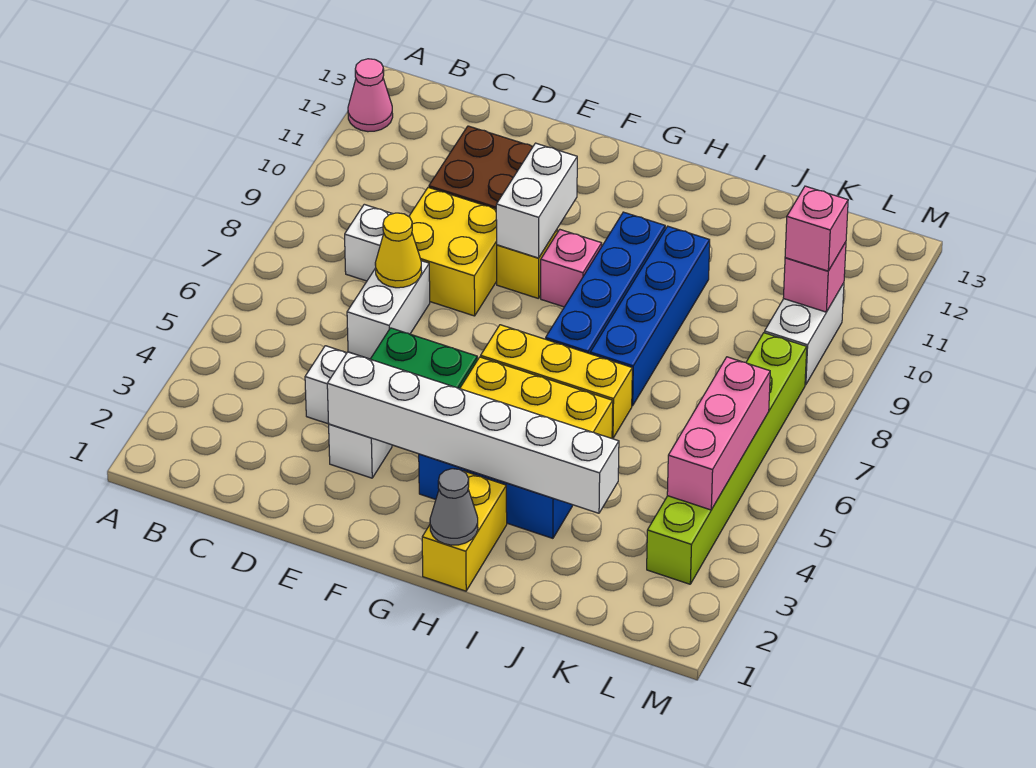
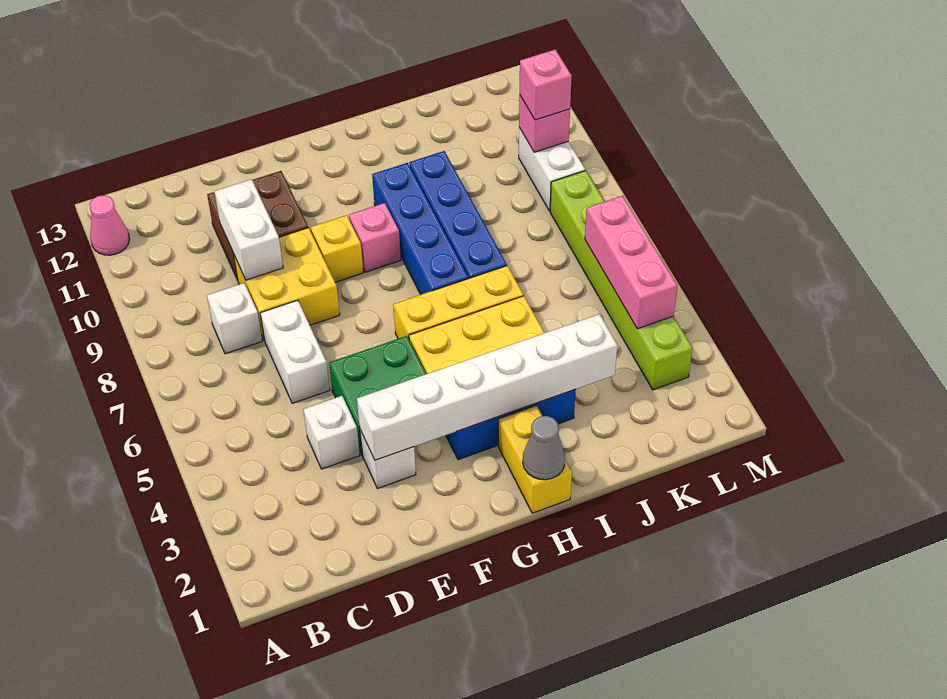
yellow cone D7 level 2 -> none
white brick F9:F10 level 2 -> white brick D9:D10 level 2

